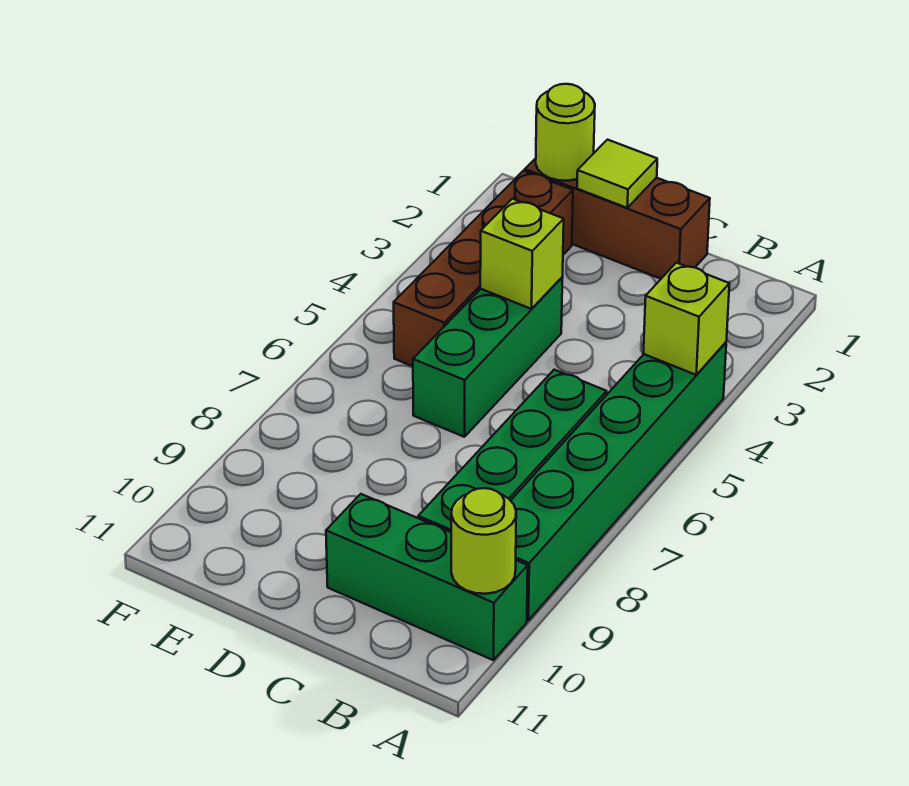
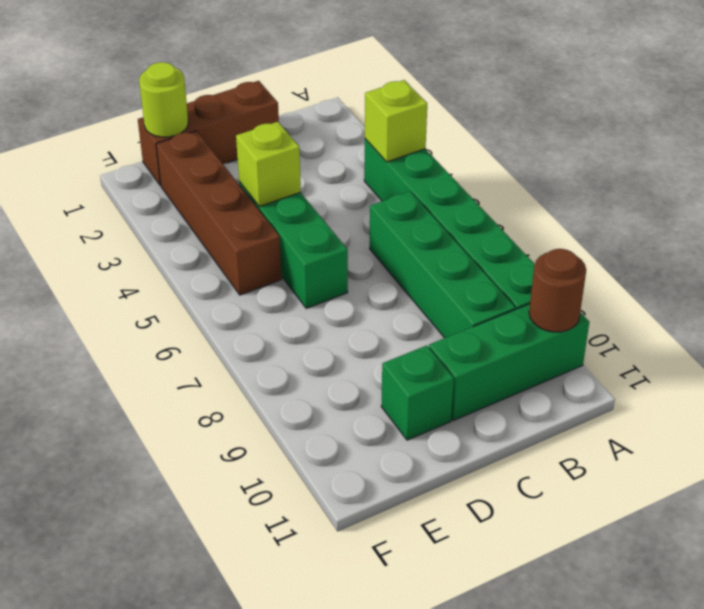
lime round brick A10 level 2 -> brown round brick A10 level 2
lime tile D1 level 2 -> none
none -> green brick D10 level 1

